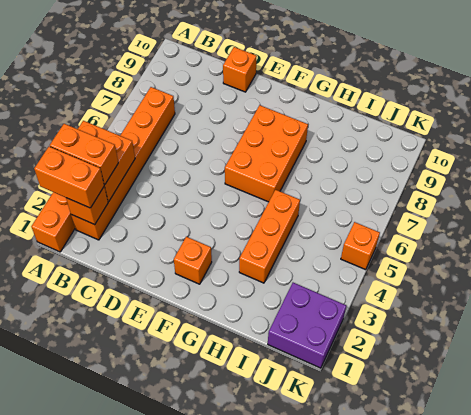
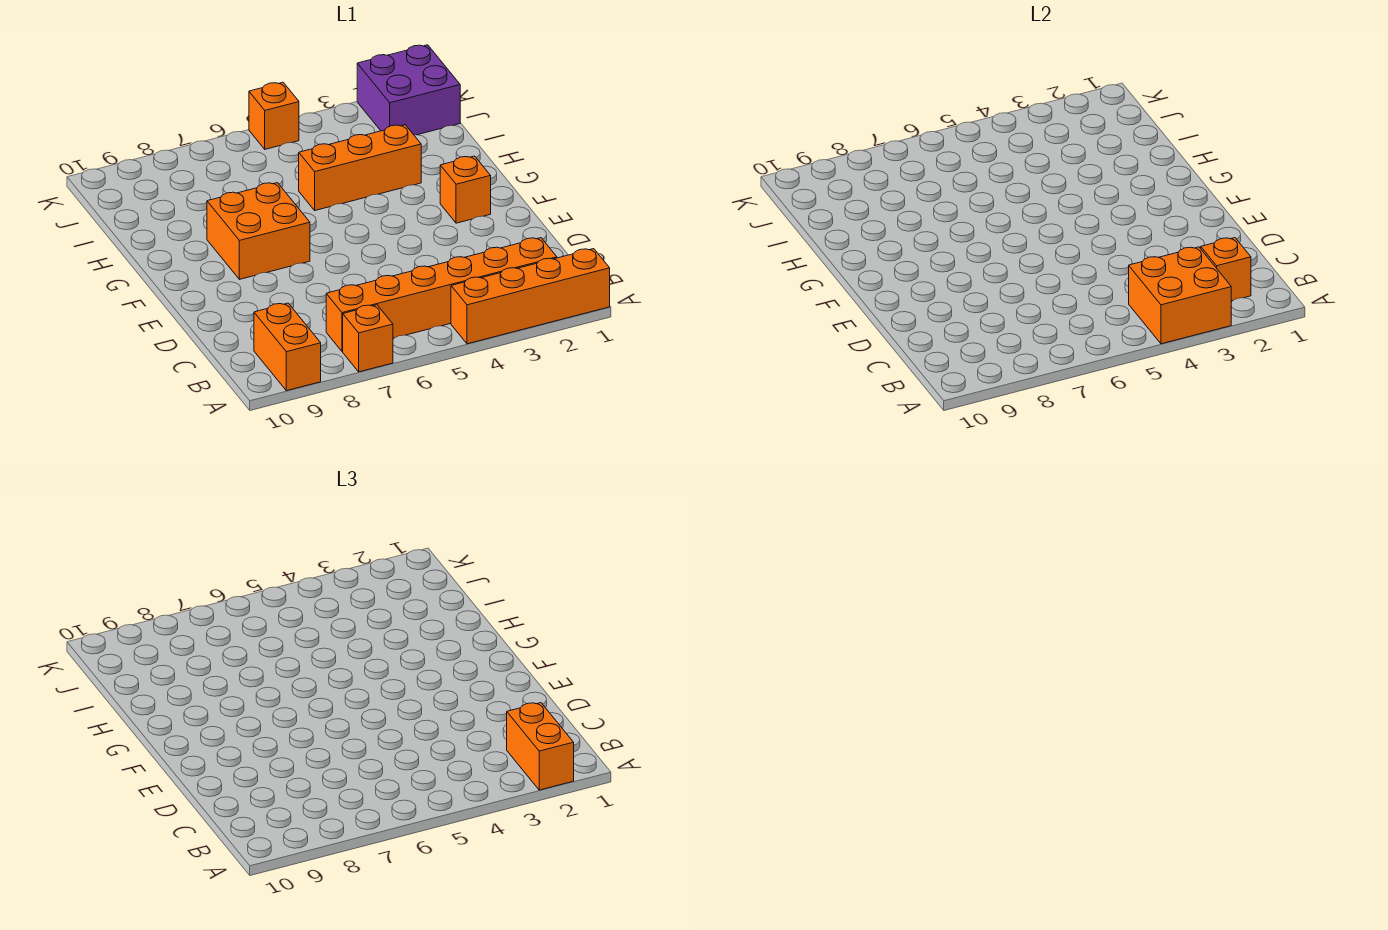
orange brick A3:B3 level 3 -> orange brick A9:B9 level 1
orange brick D10 level 1 -> orange brick A7 level 1
orange brick F6:G8 level 1 -> orange brick F7:G8 level 1

